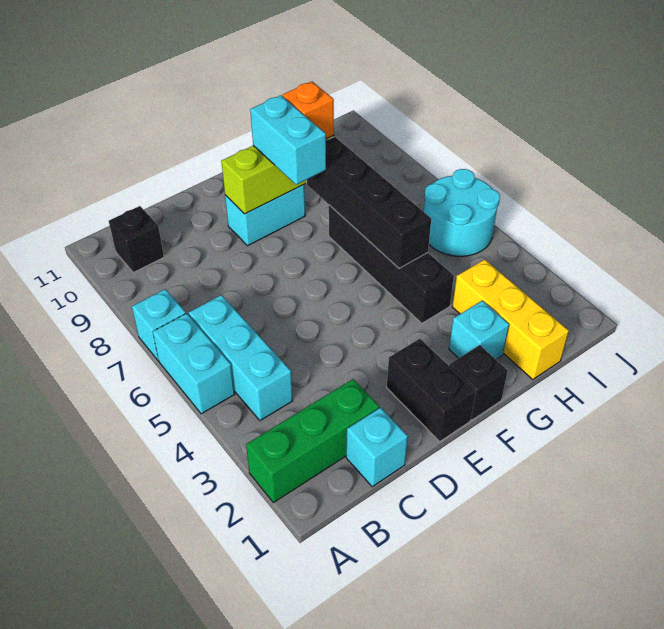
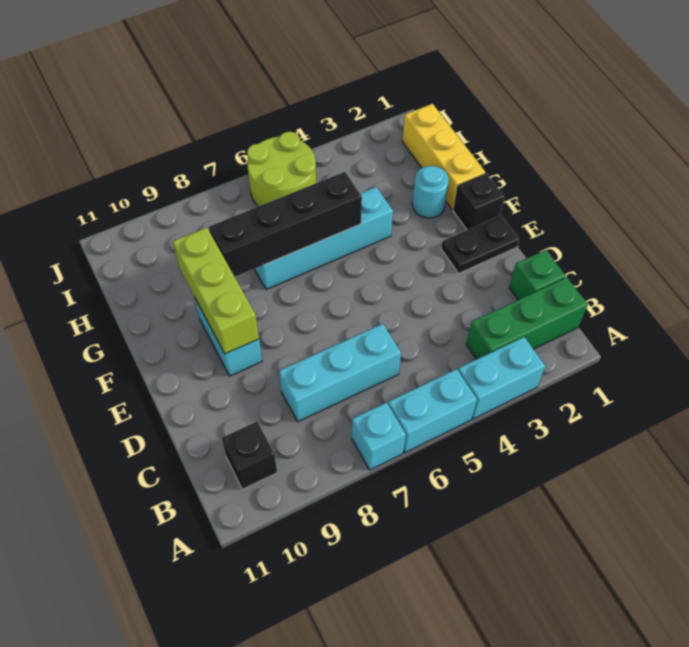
green brick A2:C2 level 1 -> green brick B1:B3 level 1
cyan brick B4:B6 level 1 -> cyan brick C6:C8 level 1
cyan brick C1 level 1 -> green brick C1 level 1
black brick E1:E2 level 1 -> black plate E1:E2 level 1
cyan brick F8:F9 level 3 -> cyan brick A3:A4 level 1
cyan brick G2 level 1 -> cyan round brick G2 level 1
black brick G4:G7 level 1 -> cyan brick G4:G7 level 1
orange brick G9 level 3 -> none
yellow brick H1:H3 level 1 -> yellow brick G1:I1 level 1
cyan round brick I5:J6 level 1 -> lime round brick I5:J6 level 1

